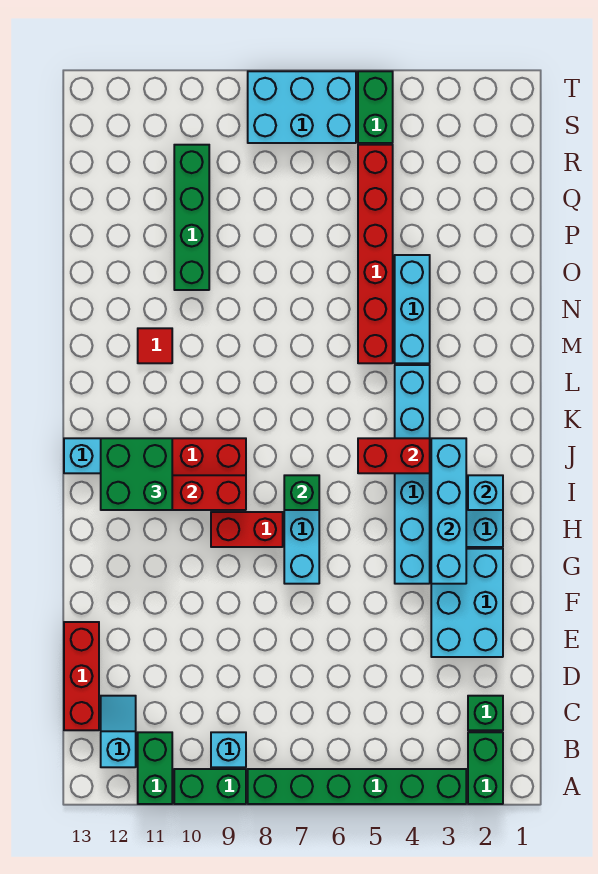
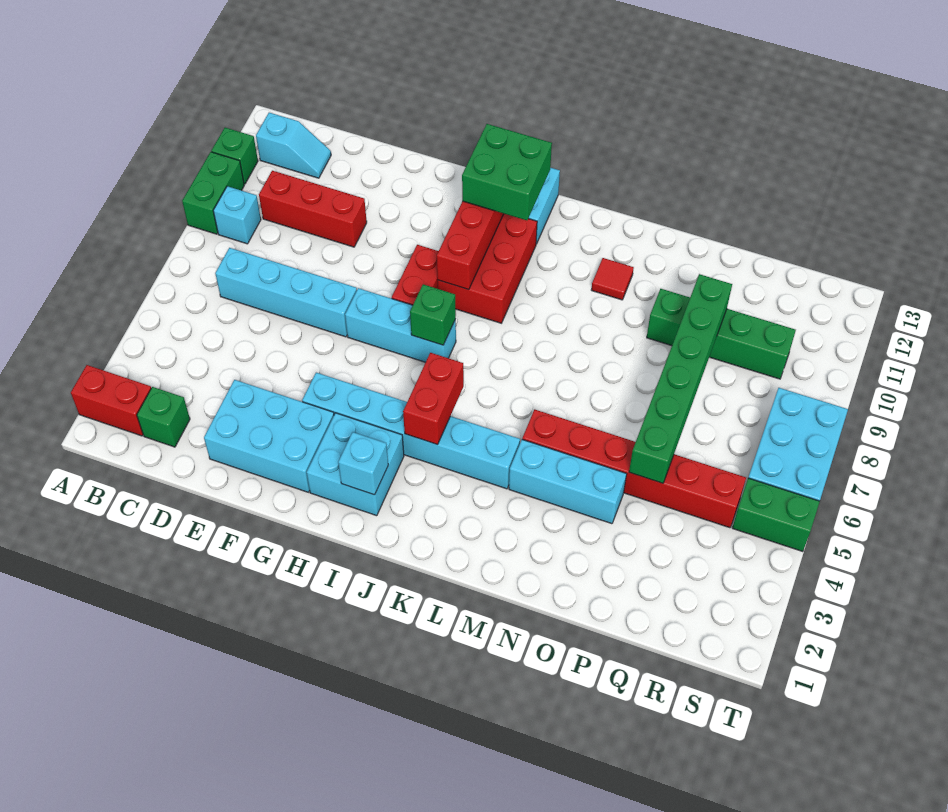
green brick A2:B2 level 1 -> red brick A2:B2 level 1
green brick A3:A8 level 1 -> green brick P5:P10 level 2
green brick A11:B11 level 1 -> green brick A11 level 1
red brick C13:E13 level 1 -> red brick C10:E10 level 1
cyan brick G3:J3 level 2 -> cyan brick C7:F7 level 1

